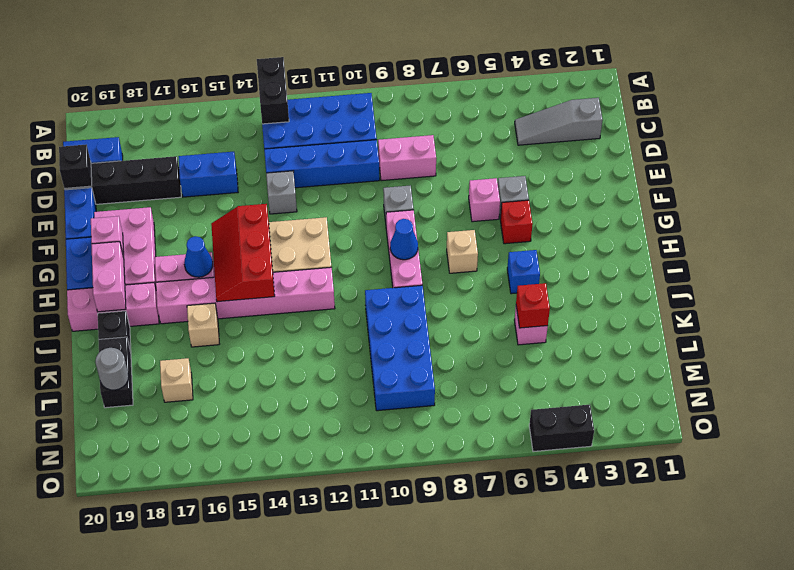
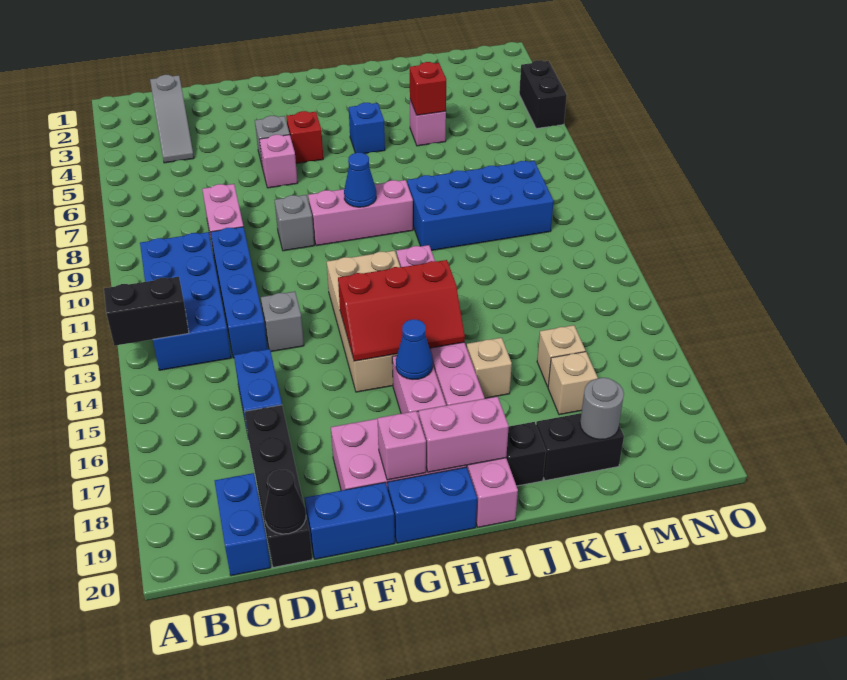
black brick D20 level 2 -> black cone D20 level 2
tan brick H7 level 1 -> tan brick L16 level 1

